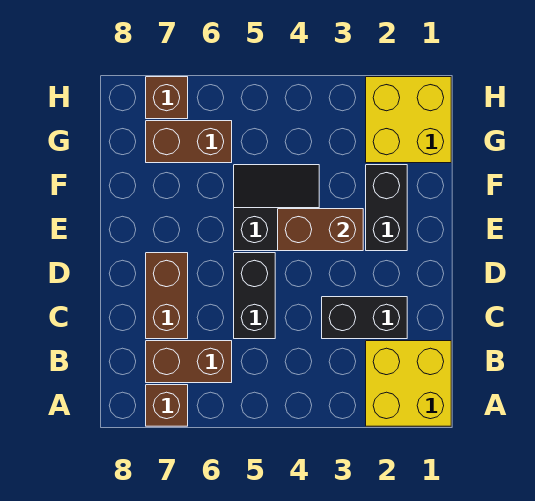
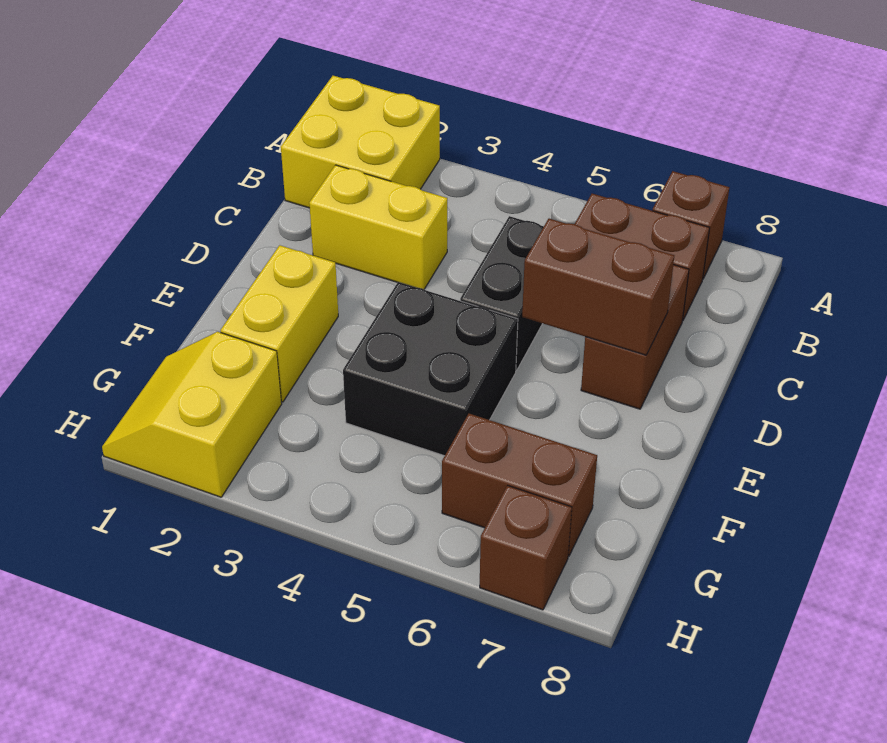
black brick C2:C3 level 1 -> yellow brick C2:C3 level 1
black brick E2:F2 level 1 -> yellow brick E2:F2 level 1
brown brick E3:E4 level 2 -> brown brick D6:D7 level 2
black slope E4:F5 level 1 top E -> black brick E4:F5 level 1
yellow brick G1:H2 level 1 -> yellow slope G1:H2 level 1 top 2

